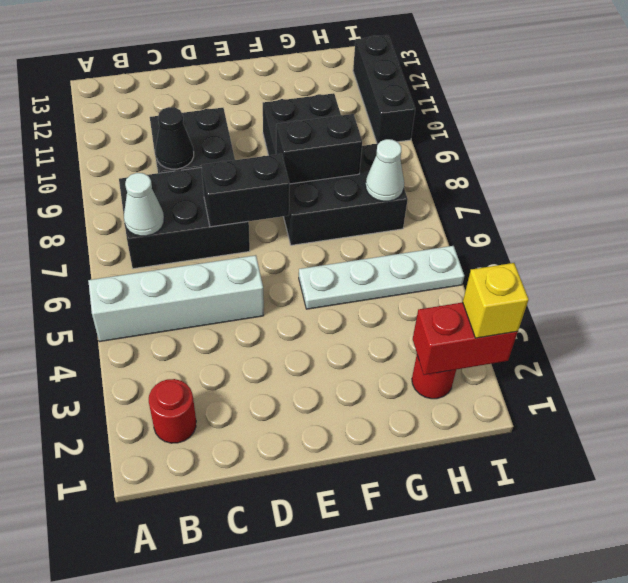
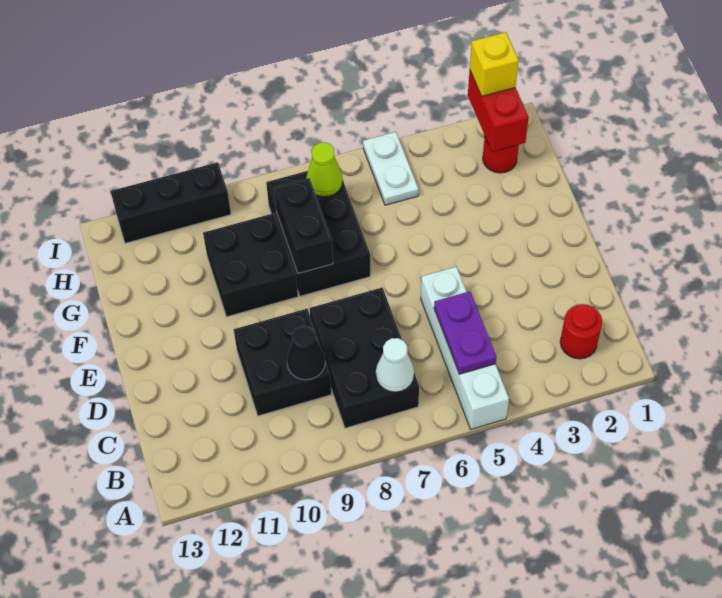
none -> purple plate B5:C5 level 2
black brick D7:E7 level 2 -> none
white plate F5:I5 level 1 -> white plate H5:I5 level 1
white cone H7 level 2 -> lime cone H7 level 2

